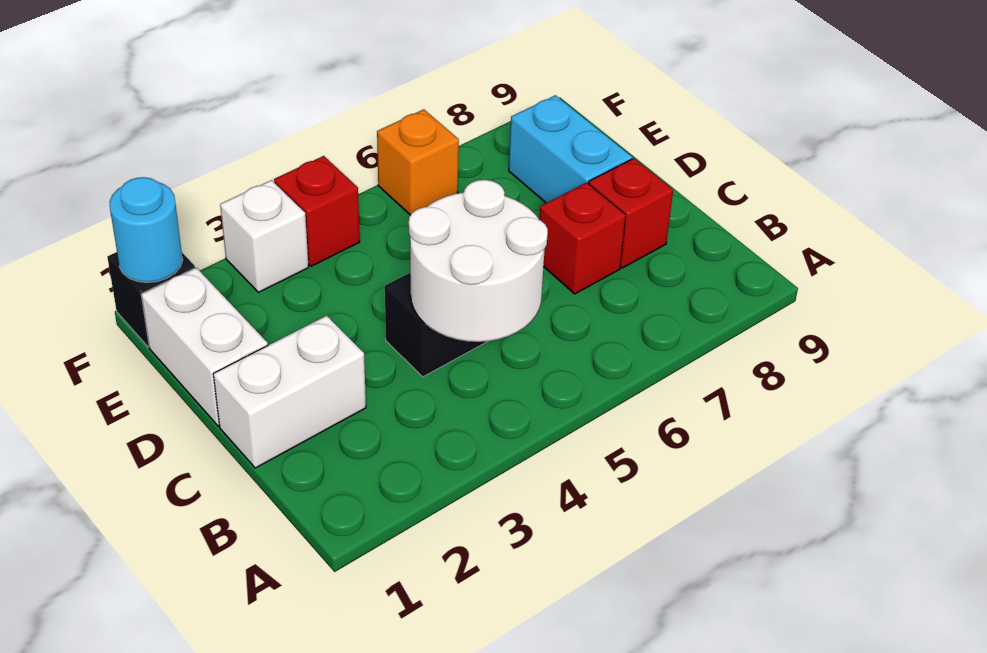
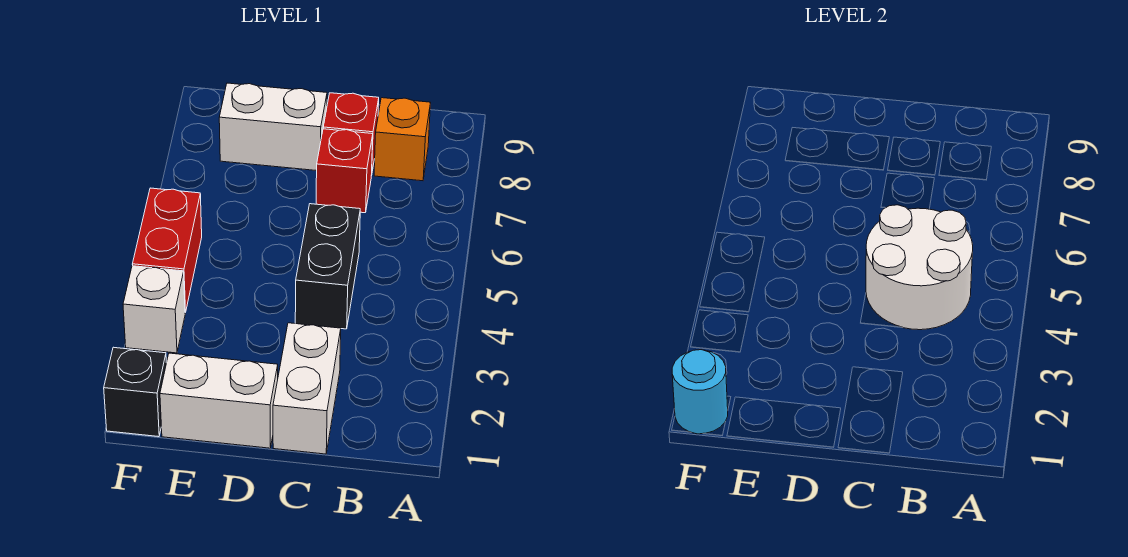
cyan brick D8:E8 level 1 -> white brick D8:E8 level 1
red brick F4 level 1 -> red brick F4:F5 level 1
orange brick F6 level 1 -> orange brick B8 level 1

